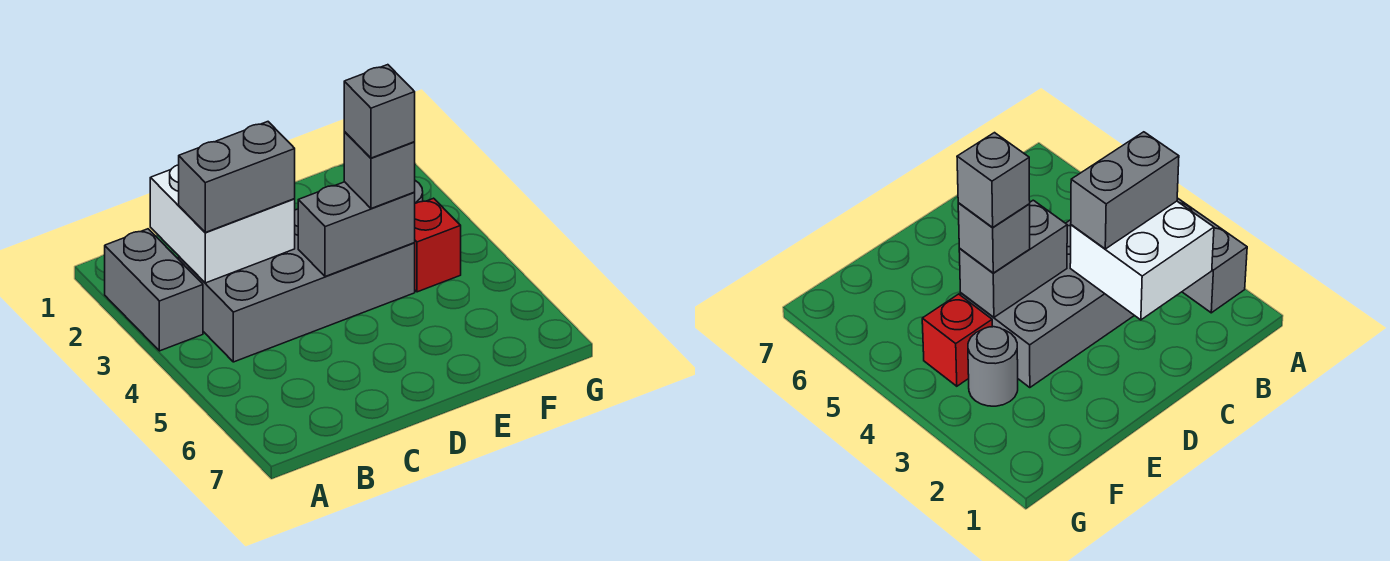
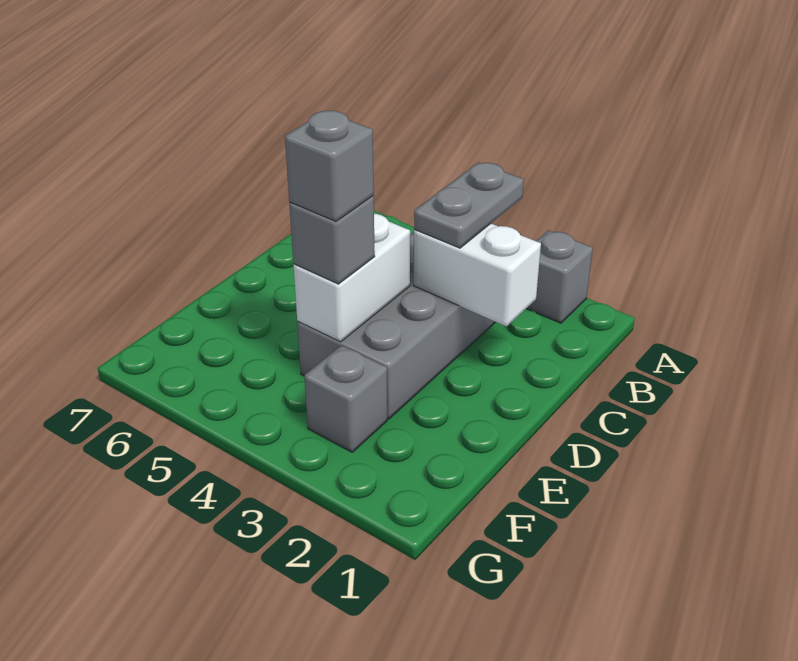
grey brick A2:A3 level 1 -> grey brick A2 level 1
white brick B2:C3 level 2 -> white brick C2:C3 level 2
grey brick B3:C3 level 3 -> grey plate B3:C3 level 3
grey brick D4:E4 level 2 -> white brick D4:E4 level 2
grey round brick F3 level 1 -> grey brick F3 level 1
red brick F4 level 1 -> none

